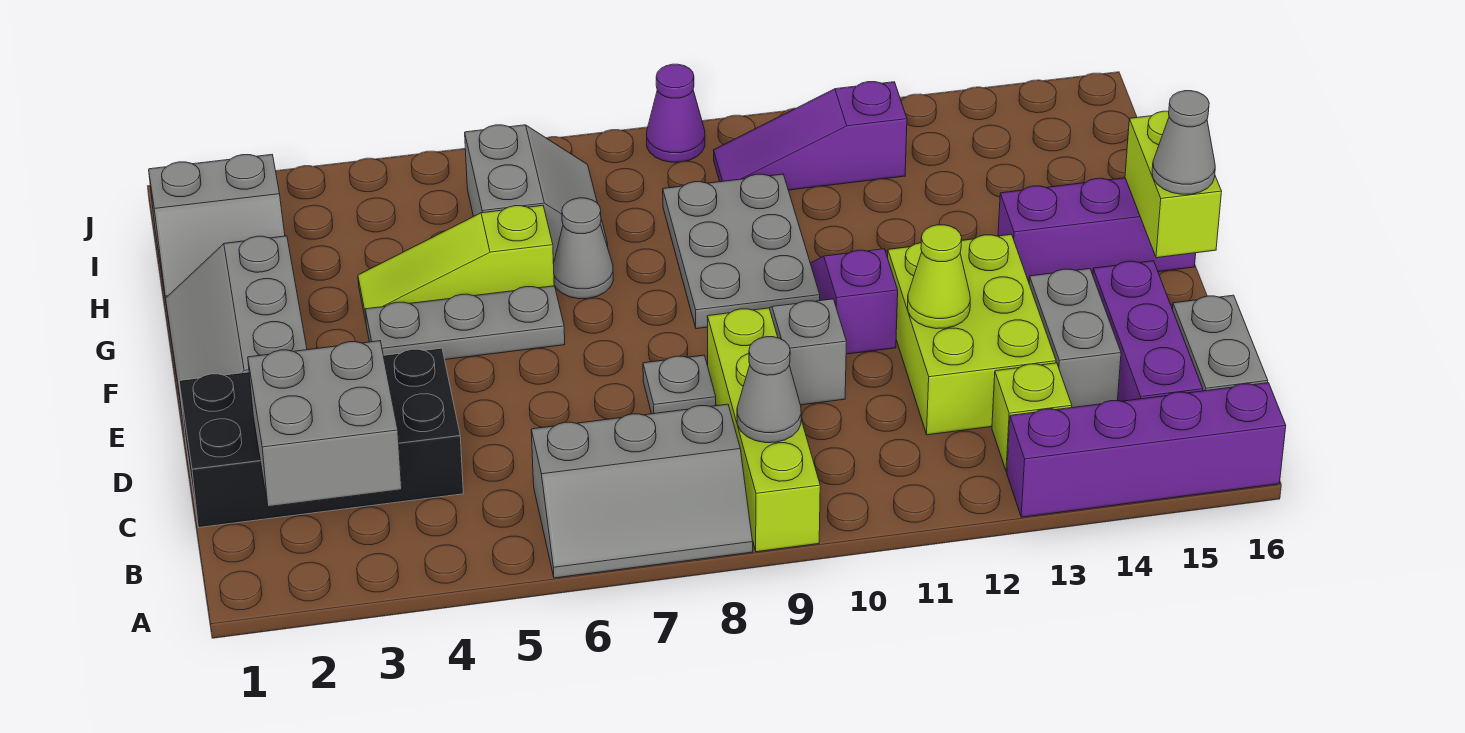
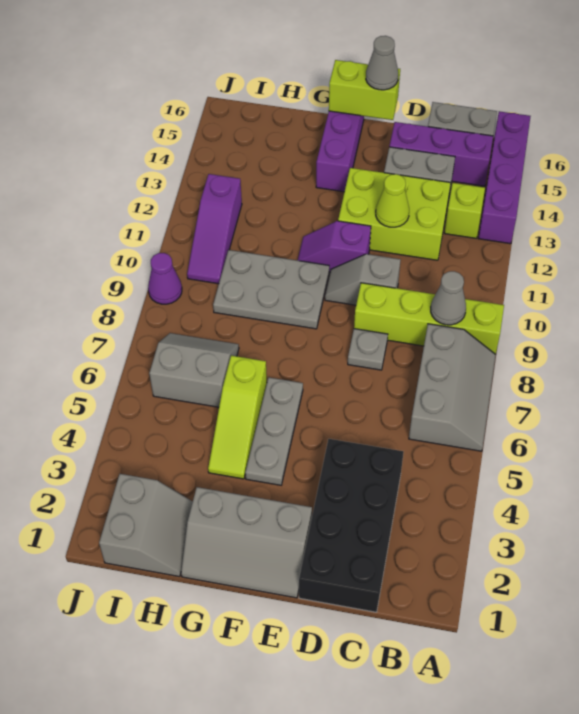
grey brick B2:C3 level 2 -> none
grey cone G7 level 1 -> none

